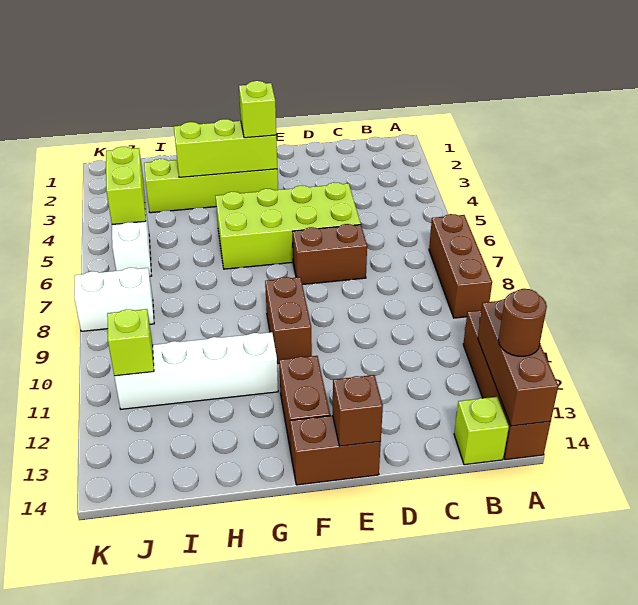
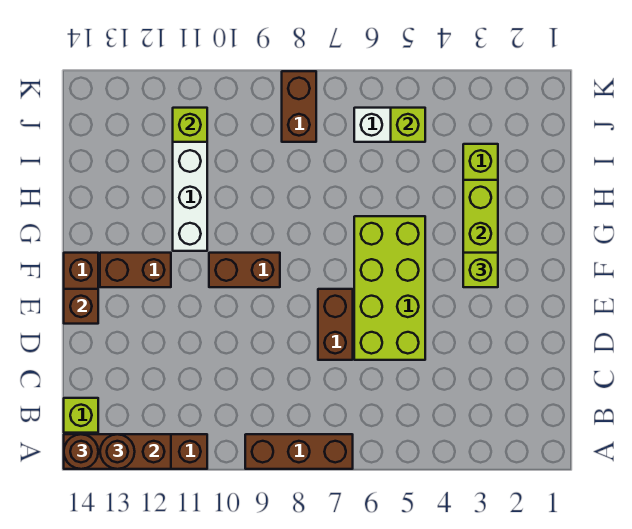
none -> brown round brick A14 level 3
lime brick J4:J5 level 2 -> lime brick J5 level 2
white brick J8:K8 level 1 -> brown brick J8:K8 level 1

